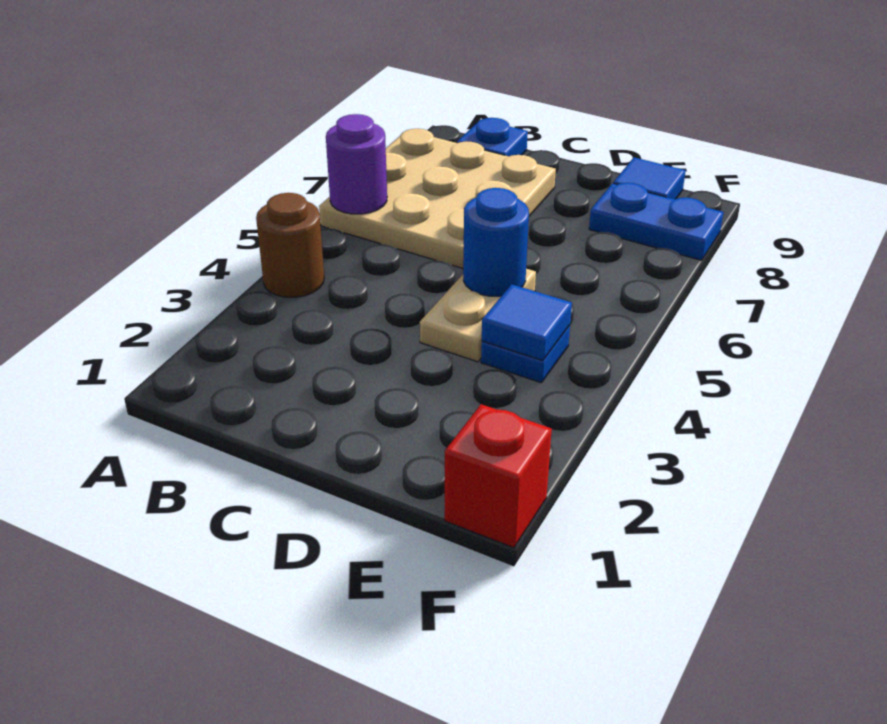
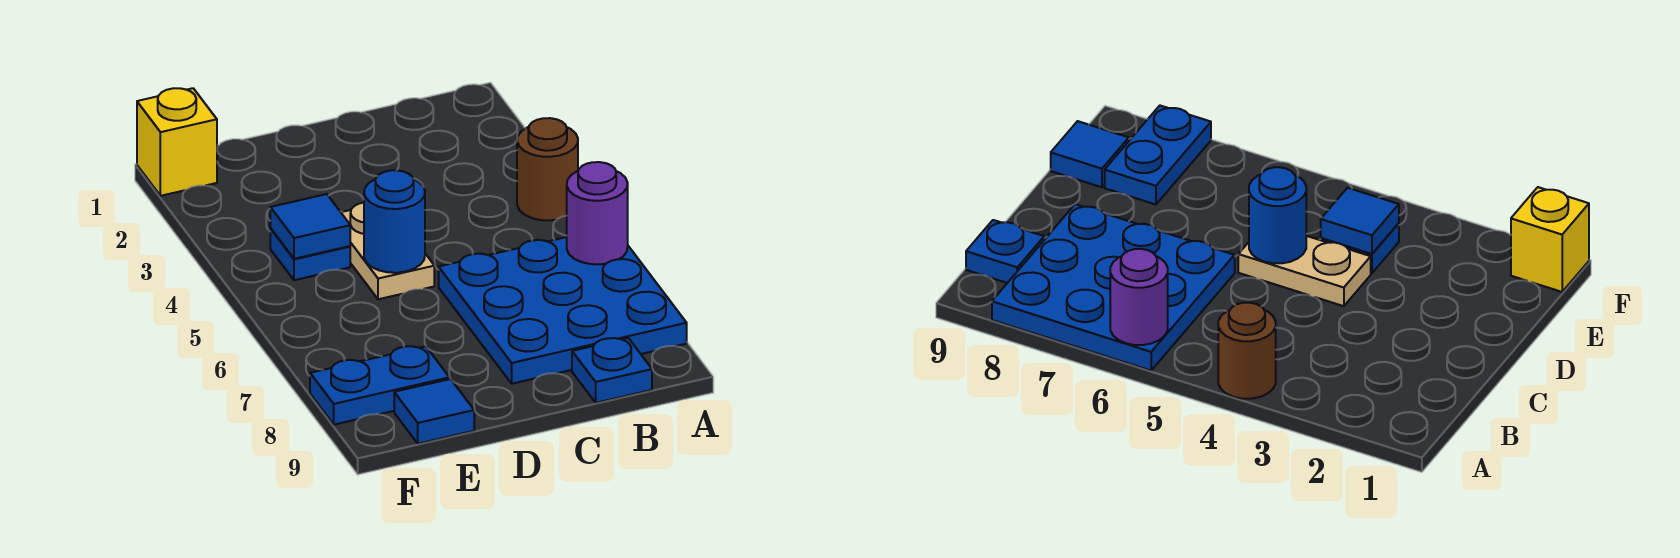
tan plate A6:C8 level 1 -> blue plate A6:C8 level 1
red brick F1 level 1 -> yellow brick F1 level 1

